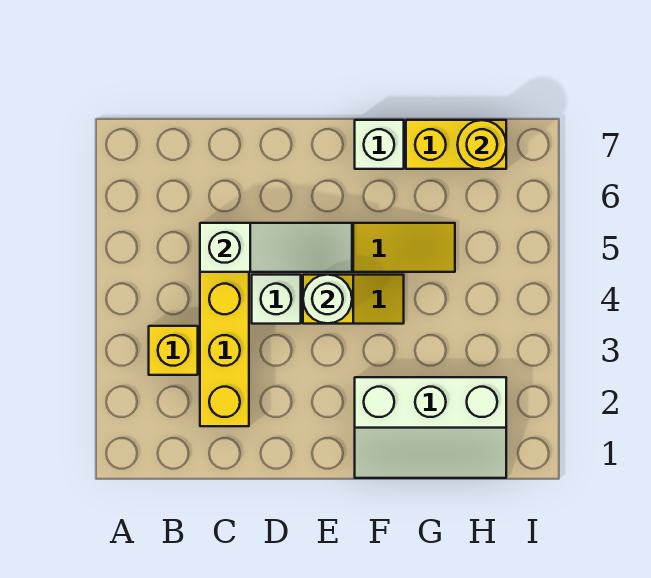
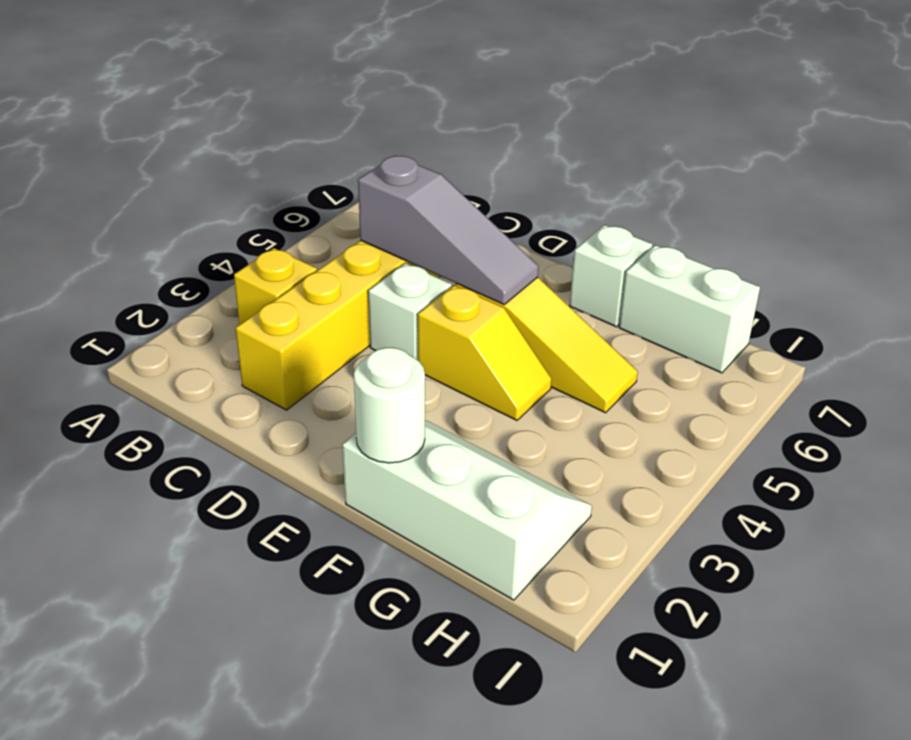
white slope C5:E5 level 2 top C -> grey slope C5:E5 level 2 top C
white round brick E4 level 2 -> white round brick F1 level 2
white slope F1:H2 level 1 top 2 -> white slope F1:H2 level 1 top 1
yellow brick G7:H7 level 1 -> white brick G7:H7 level 1
yellow round brick H7 level 2 -> none

